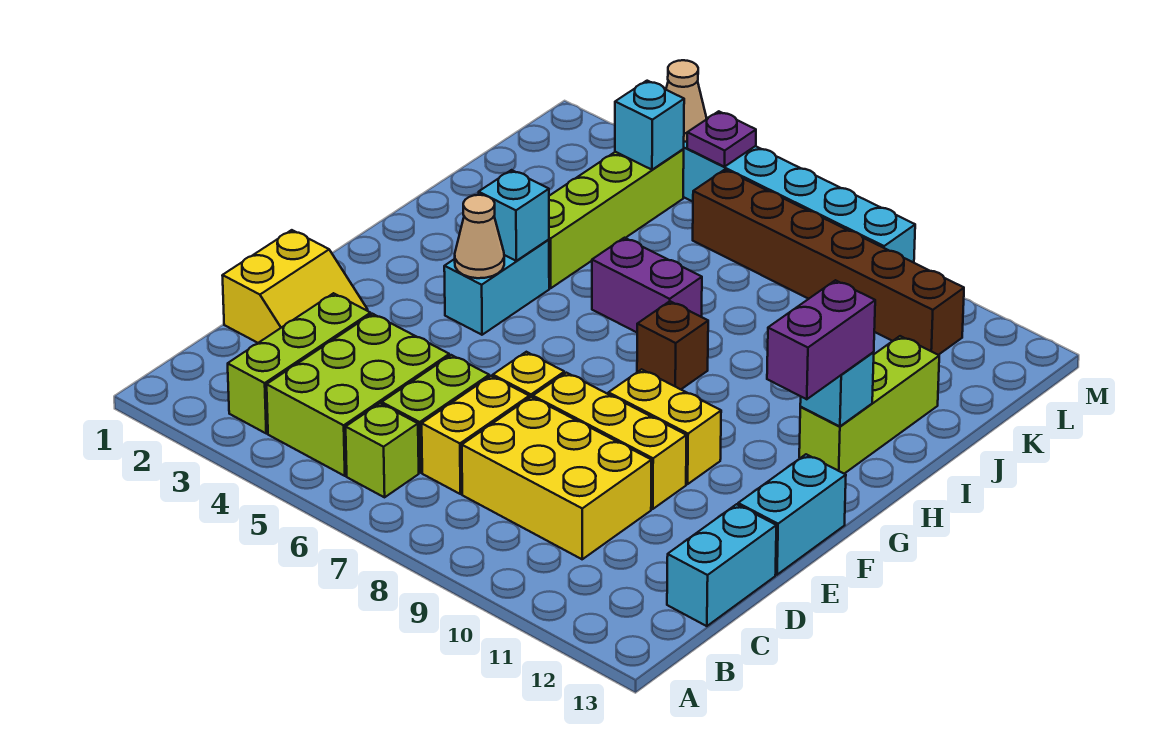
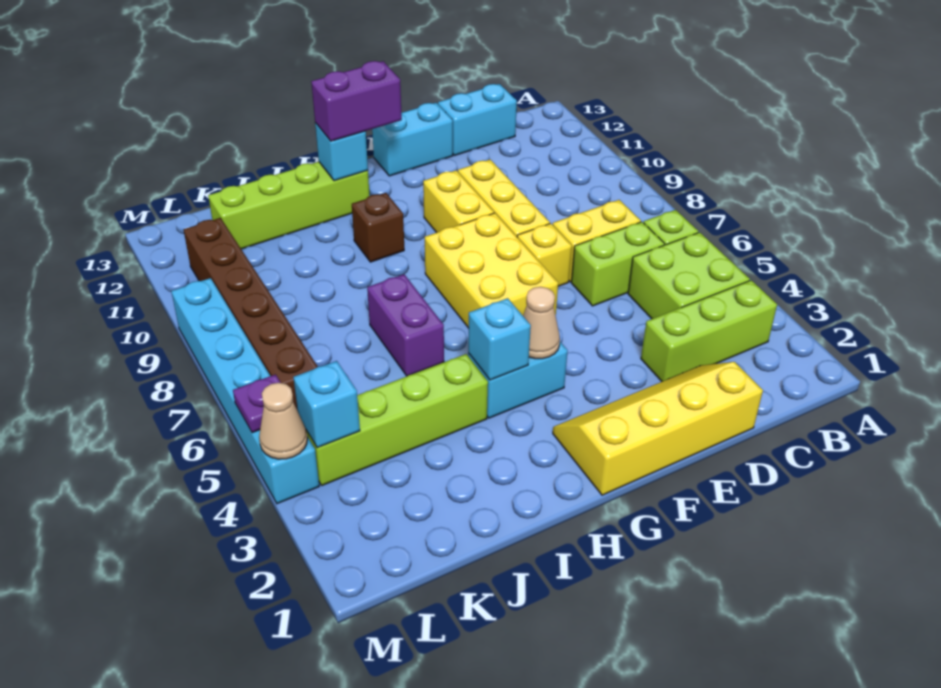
lime brick B4:D5 level 1 -> lime brick B4:C5 level 1
yellow brick C8:D10 level 1 -> yellow brick F6:G8 level 1
yellow slope D1:E2 level 1 top 1 -> yellow slope D1:G2 level 1 top 1
brown brick H8 level 1 -> brown brick H10 level 1
lime brick H12:J12 level 1 -> lime brick H12:K12 level 1

